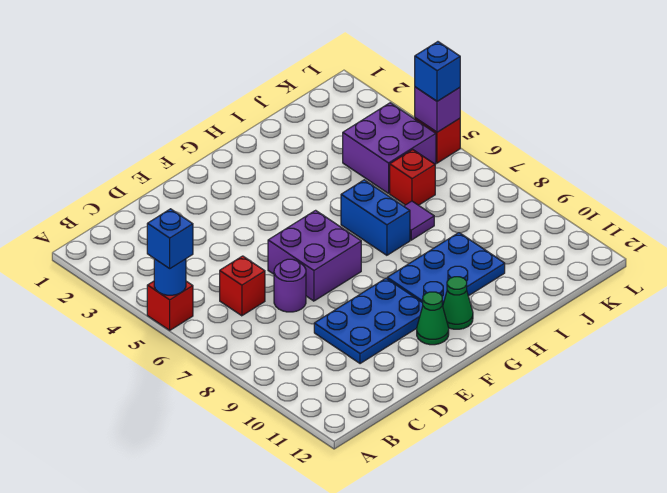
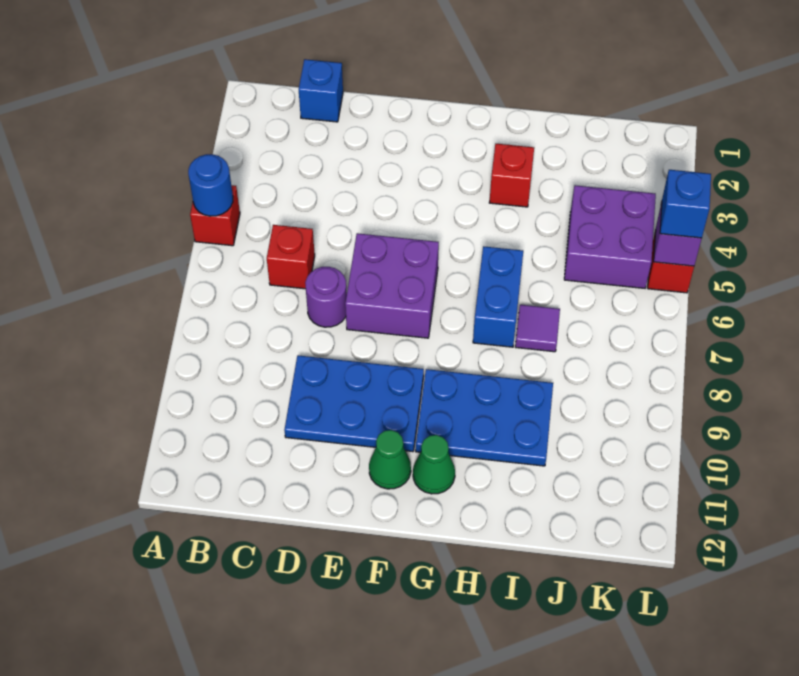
blue brick A5 level 3 -> blue brick C1 level 1
red brick J6 level 1 -> red brick H3 level 1

